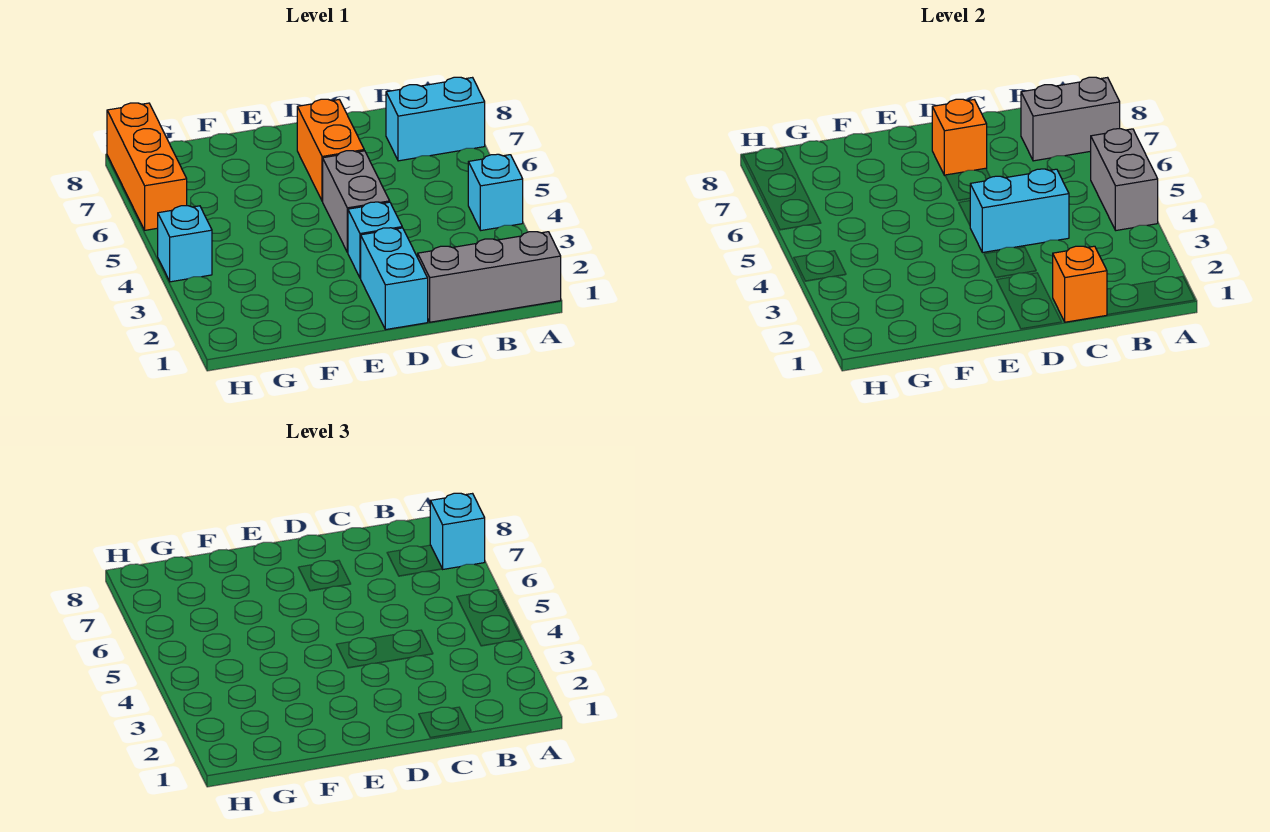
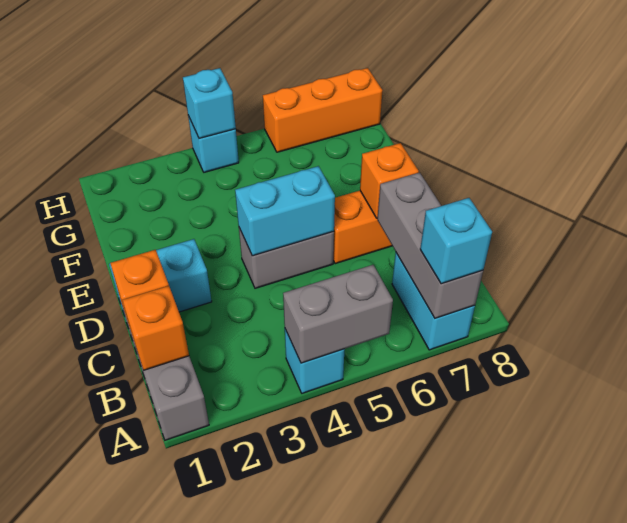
grey brick A7:B7 level 2 -> grey brick A7:C7 level 2
none -> orange brick B1 level 2
cyan brick C4:D4 level 2 -> cyan brick D4:D5 level 2
cyan brick D3 level 1 -> cyan brick H4 level 2

